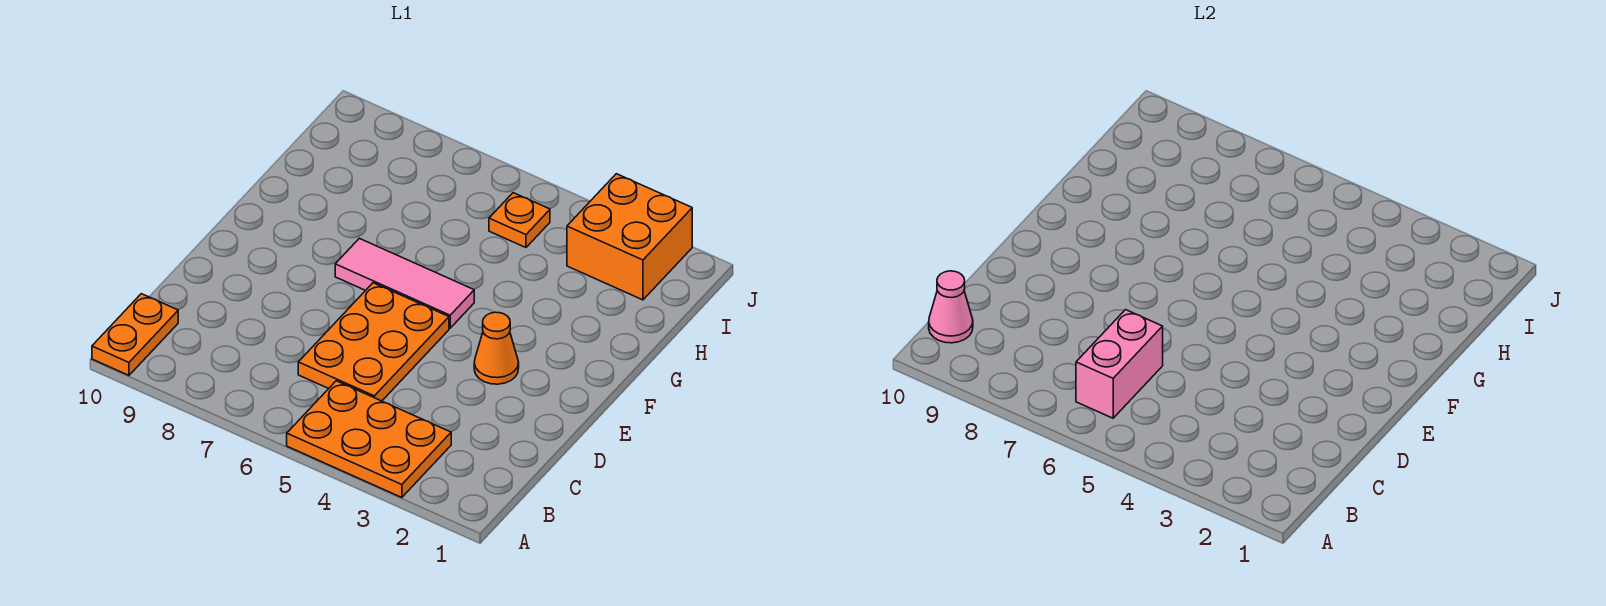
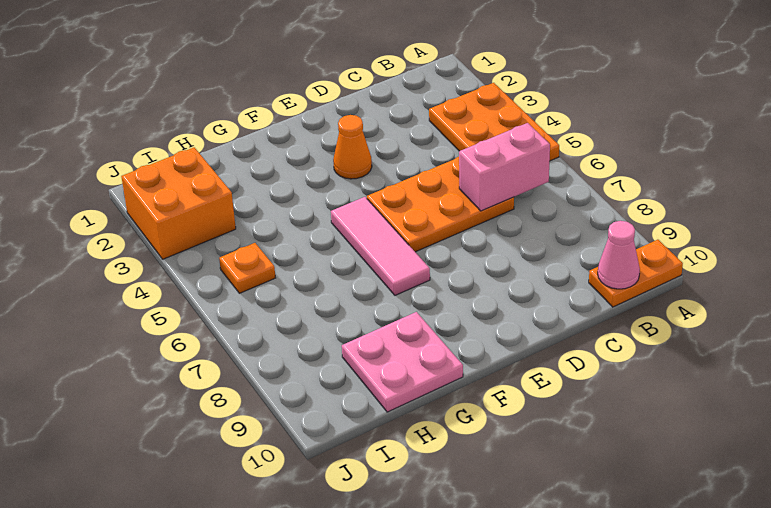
none -> pink plate G9:H10 level 1

